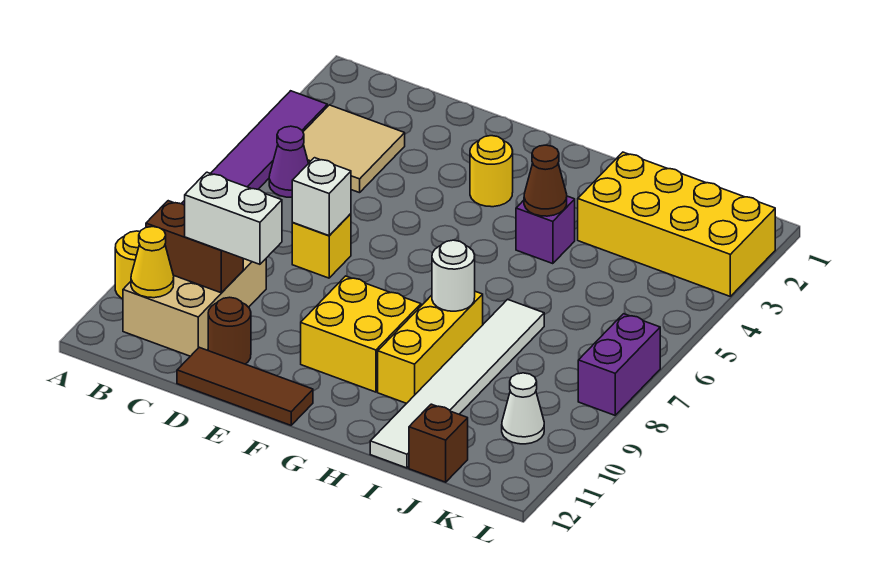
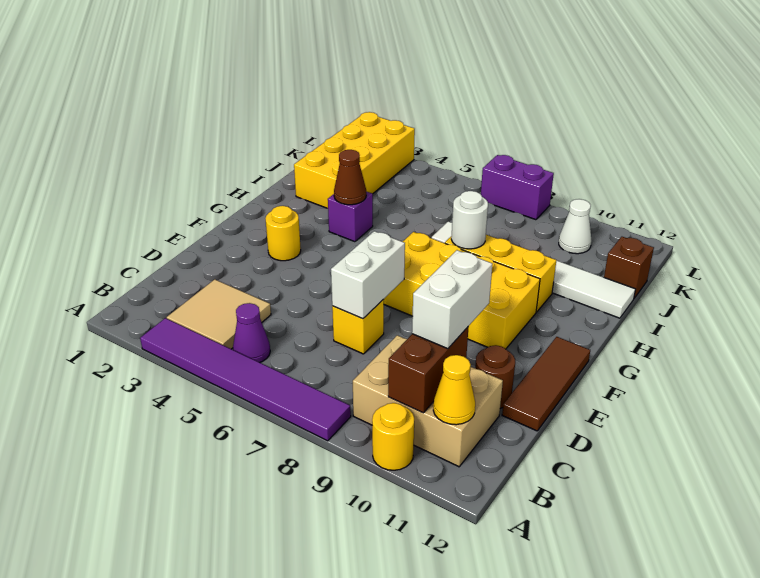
white brick D7 level 2 -> white brick D7:E7 level 2
yellow brick F9:G10 level 1 -> yellow brick F7:G10 level 1

